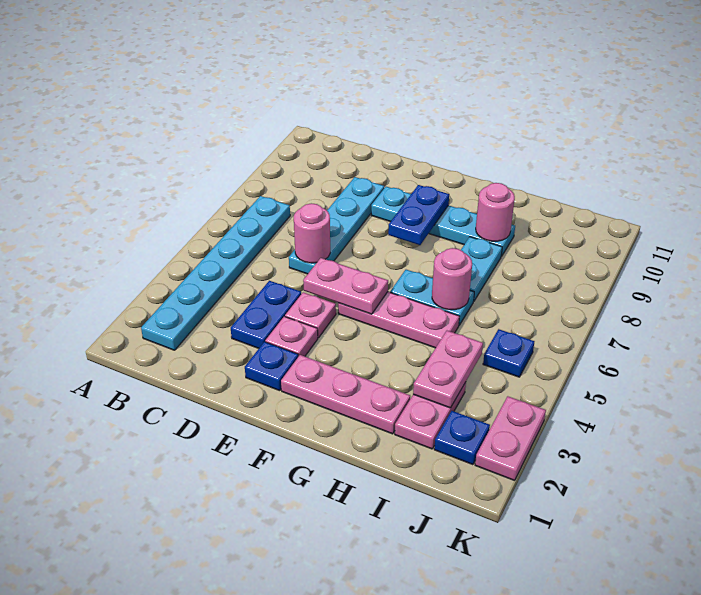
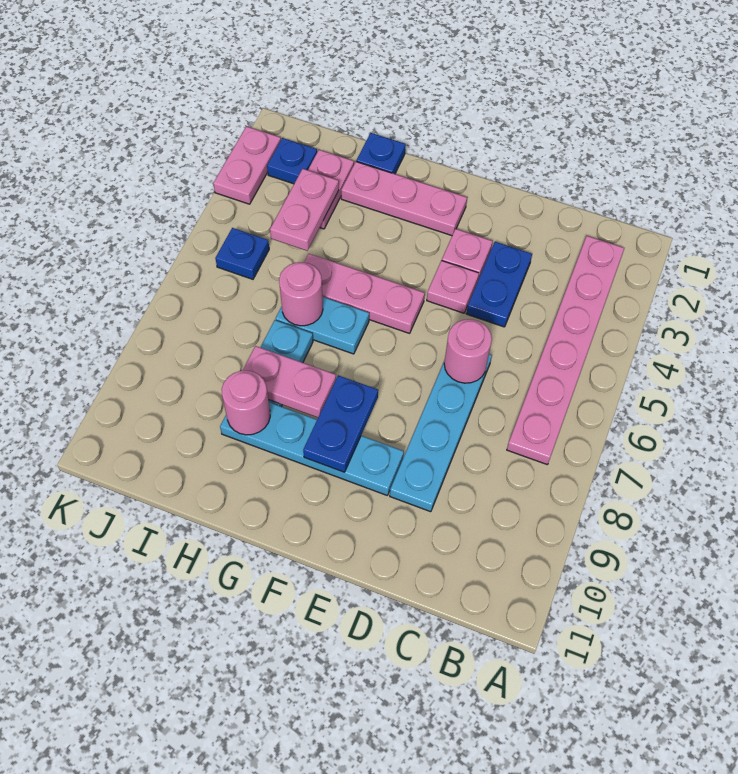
cyan plate B2:B7 level 1 -> pink plate B2:B7 level 1
blue plate E2 level 1 -> blue plate H1 level 1
pink plate E5:F5 level 2 -> pink plate G8:H8 level 2

